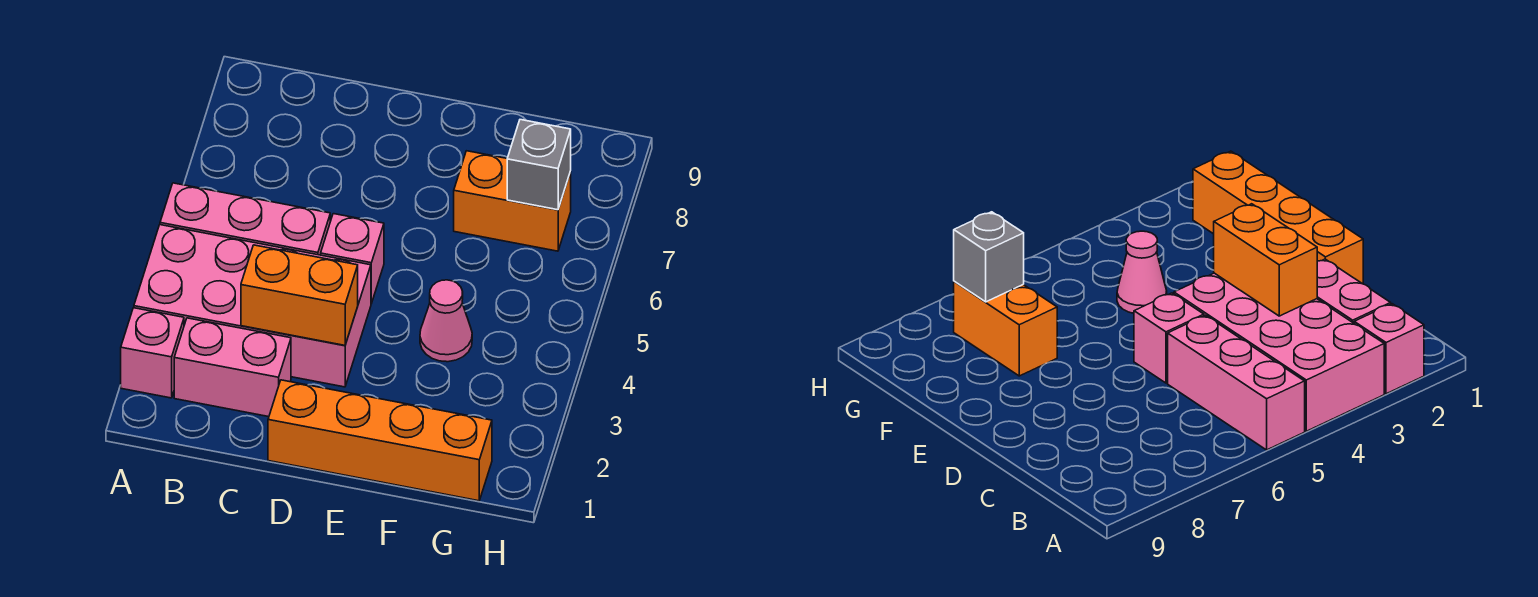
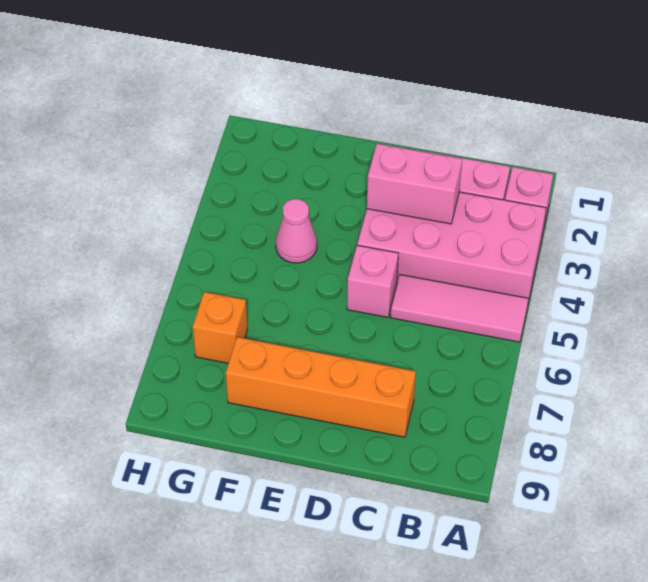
pink brick A5:C5 level 1 -> pink tile A5:C5 level 1
orange brick C3:D3 level 2 -> pink brick C3:D3 level 2
orange brick D1:G1 level 1 -> orange brick C8:F8 level 1
orange brick F7:G7 level 1 -> orange brick G7 level 1
grey brick G7 level 2 -> none

